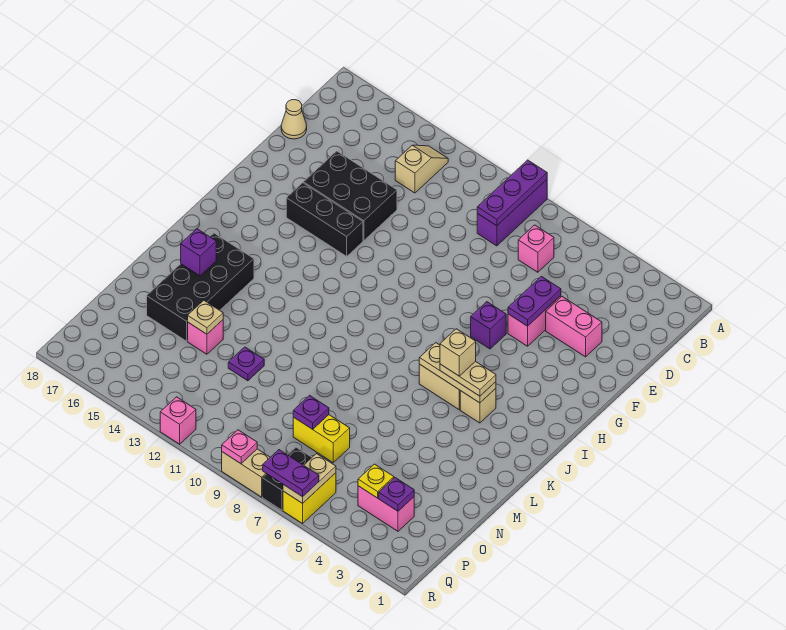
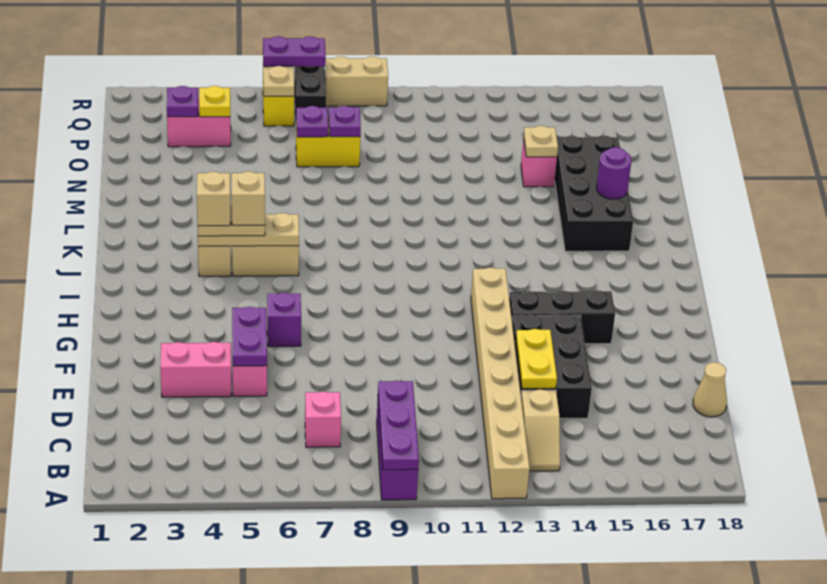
none -> tan brick A12:H12 level 1
none -> yellow plate D13:E13 level 2
black brick E13:F15 level 1 -> black brick D13:F14 level 1
none -> tan brick J4 level 4
purple brick L16 level 2 -> purple round brick L16 level 2
purple plate N12 level 1 -> purple plate O7 level 2
pink plate R9 level 2 -> none
pink brick R12 level 1 -> none

